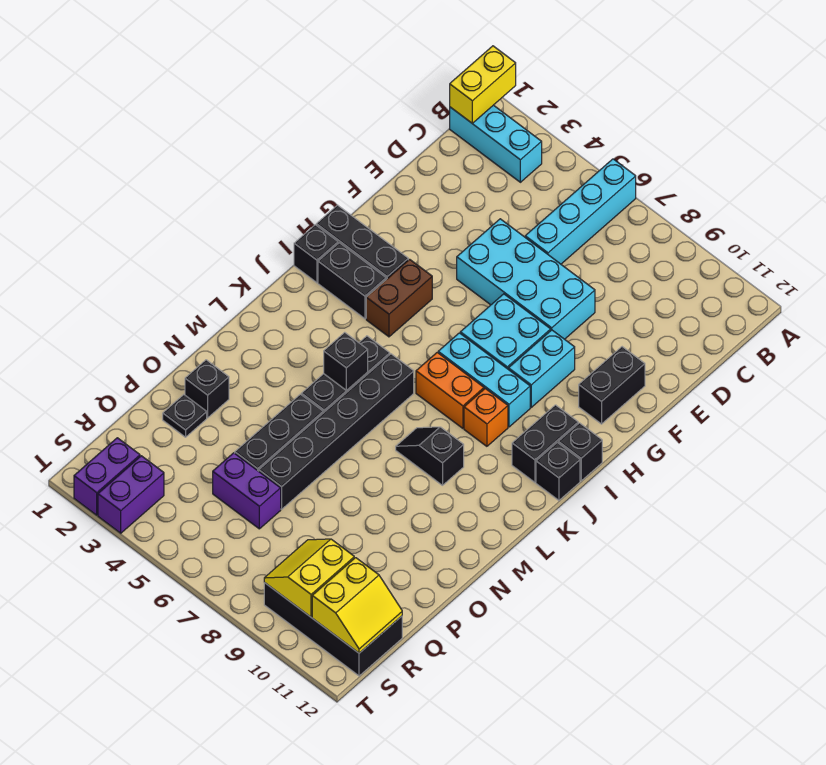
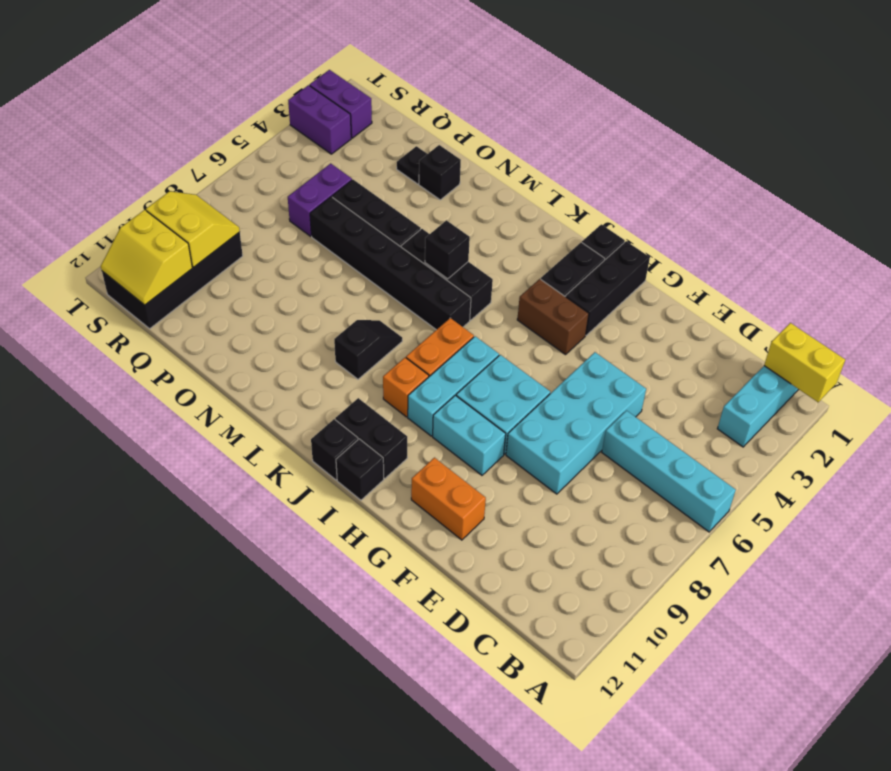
black brick F11:G11 level 1 -> orange brick F11:G11 level 1

